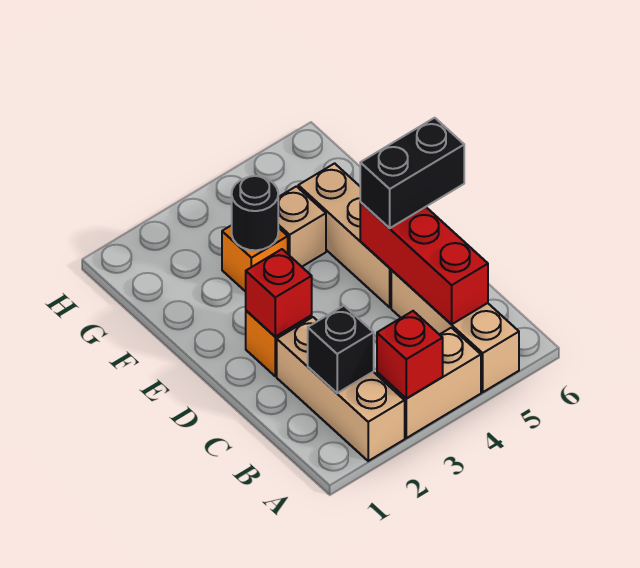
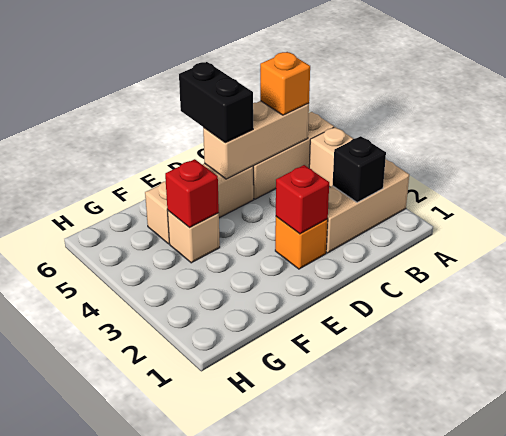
red brick A3 level 2 -> red brick F4 level 2
red brick B5:D5 level 2 -> tan brick B5:D5 level 2
orange brick F3 level 1 -> orange brick B5 level 3
black round brick F3 level 2 -> none

